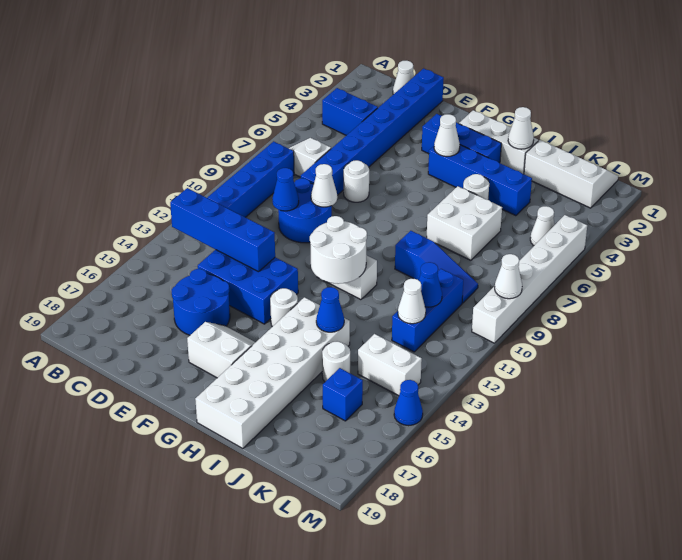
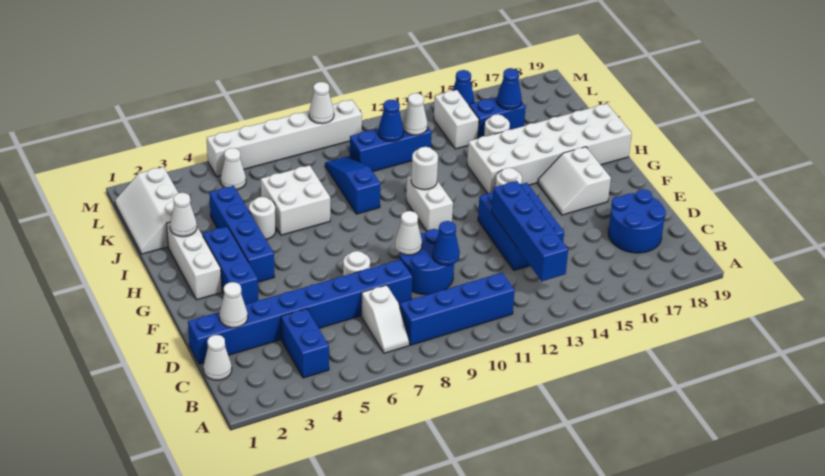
blue round brick D15:E16 level 1 -> blue round brick C17:D18 level 1
white cone G4 level 2 -> white cone D2 level 2
white round brick G11:H12 level 2 -> white round brick H11 level 2
blue cone I14 level 2 -> blue cone K16 level 2
blue brick K16 level 1 -> blue brick K15:K16 level 1

